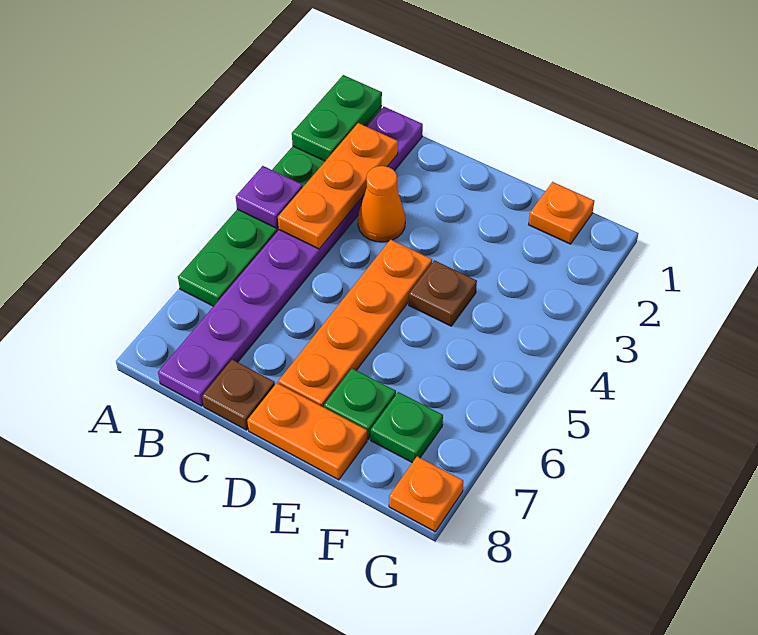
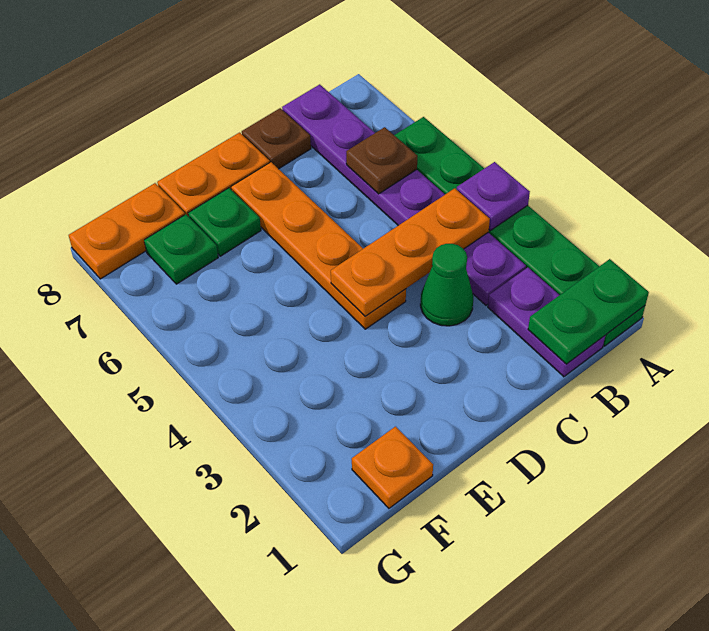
green plate A1:A2 level 2 -> green plate A1:B1 level 2
orange plate B2:B4 level 2 -> orange plate B4:D4 level 2
orange cone C3 level 1 -> green cone C3 level 1
brown plate E4 level 1 -> brown plate B6 level 2
orange plate G8 level 1 -> orange plate F8:G8 level 1

